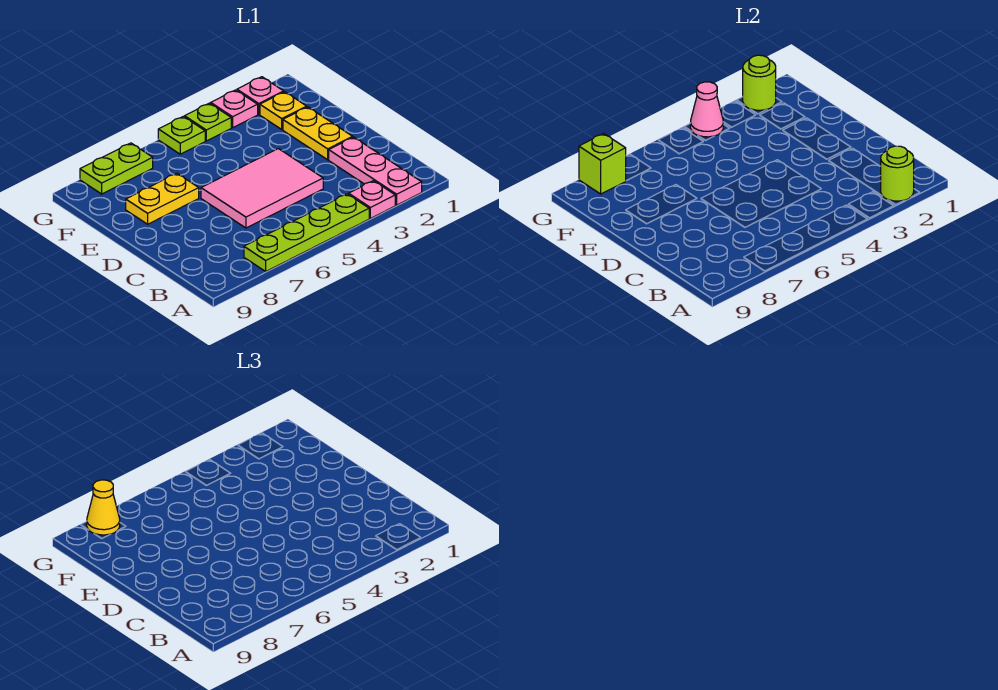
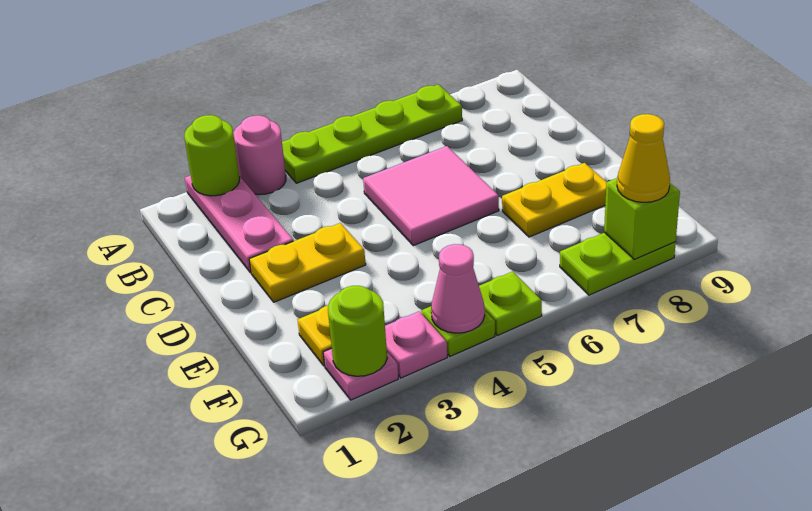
pink plate A3 level 1 -> pink round brick A3 level 1
pink tile C4:D6 level 1 -> pink tile C5:D6 level 1
yellow plate D2:E2 level 1 -> yellow plate D2:D3 level 1

